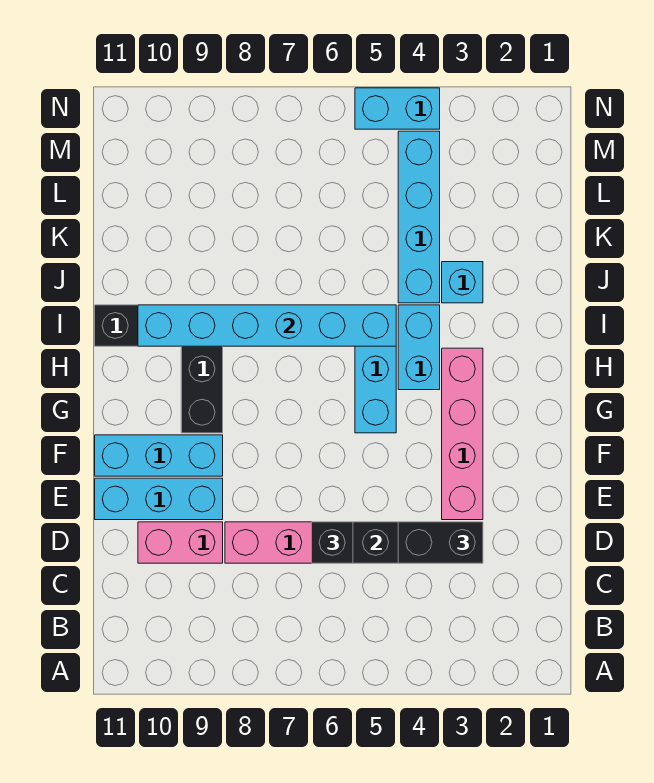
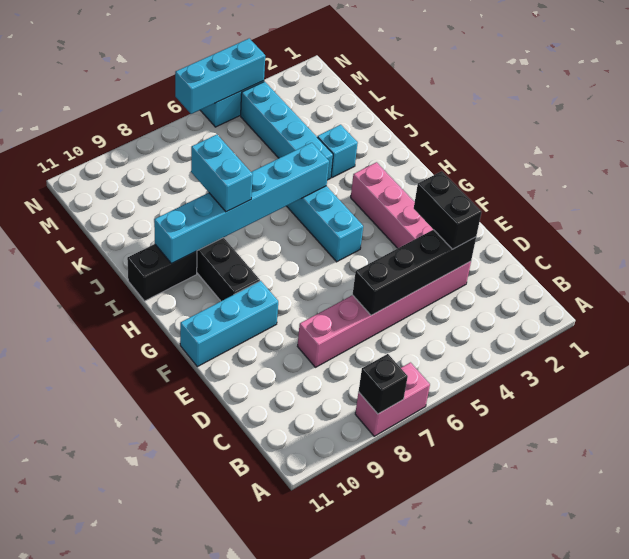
black brick D3:D4 level 3 -> black brick D3:E3 level 3
black brick D6 level 3 -> black brick A8 level 2
pink brick D9:D10 level 1 -> pink brick A7:A8 level 1
cyan brick E9:E11 level 1 -> cyan brick N4:N6 level 2
cyan brick H4:I4 level 1 -> cyan brick I8:J8 level 3

